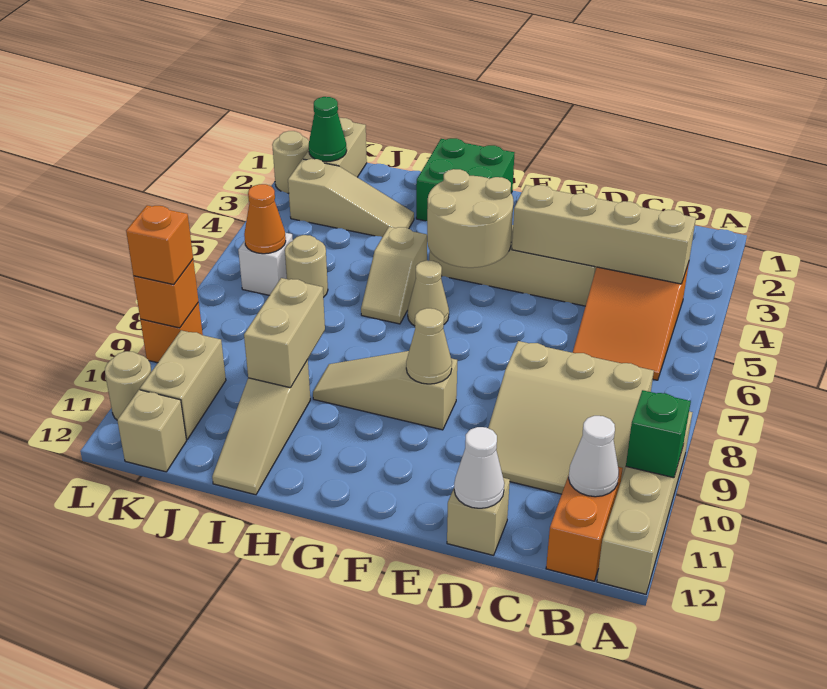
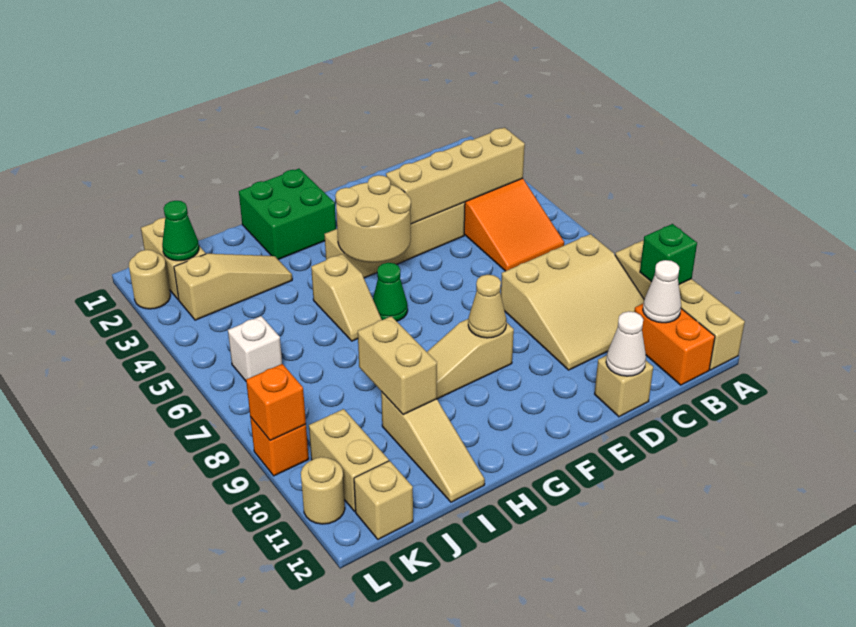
tan cone G6 level 1 -> green cone G6 level 1
tan round brick J6 level 1 -> none
orange cone K6 level 2 -> none
orange brick L9 level 3 -> none

